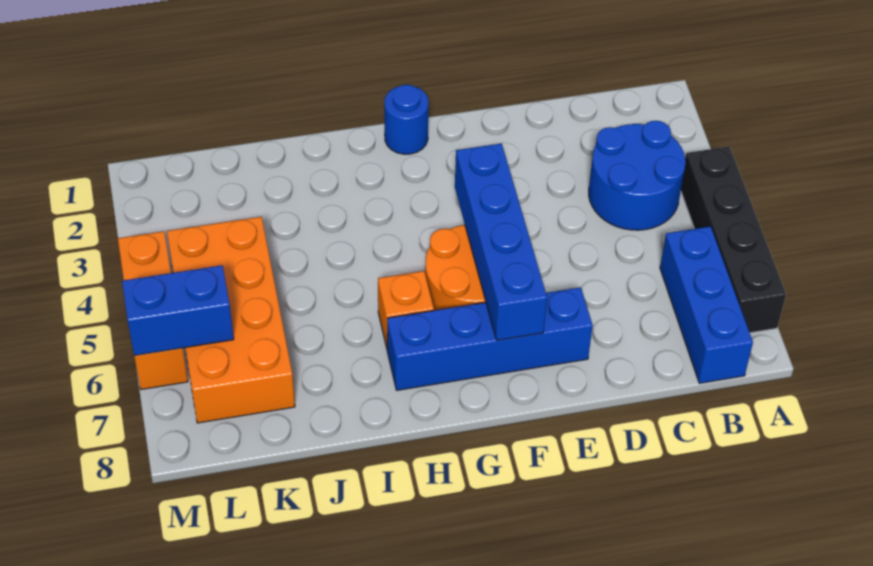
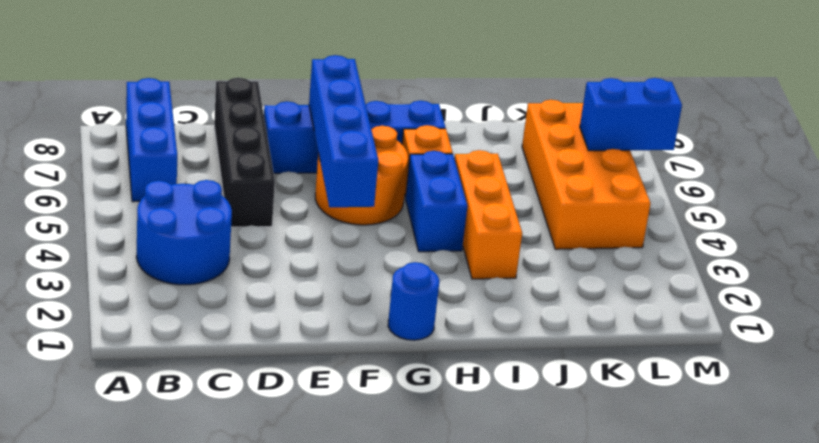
black brick A4:A7 level 1 -> black brick D5:D8 level 1
none -> blue brick H4:H5 level 1
orange brick M4:M6 level 1 -> orange brick I3:I5 level 1

